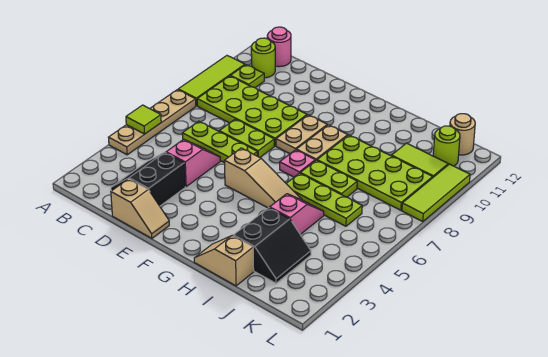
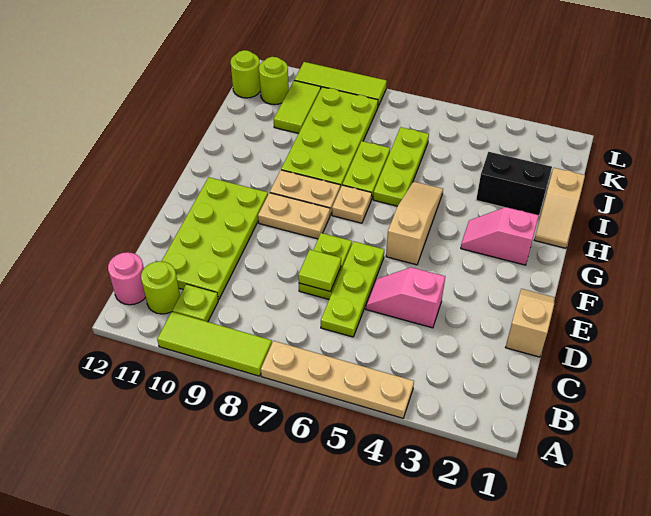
lime tile A5 level 2 -> lime tile D7 level 2
lime plate B8:E9 level 1 -> lime plate C10:F11 level 1
black slope C2:D3 level 1 top D -> none
pink plate G7 level 1 -> tan plate G7 level 1
pink slope I4:I5 level 1 top 4 -> pink slope G2:G3 level 1 top 2
tan round brick K12 level 1 -> lime round brick K12 level 1

